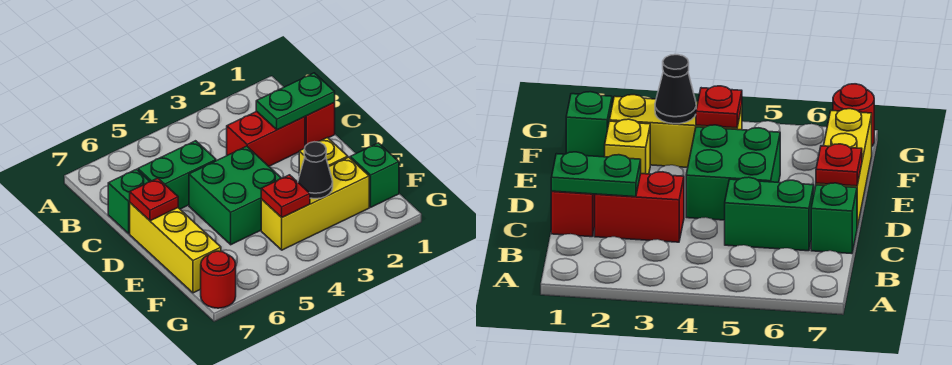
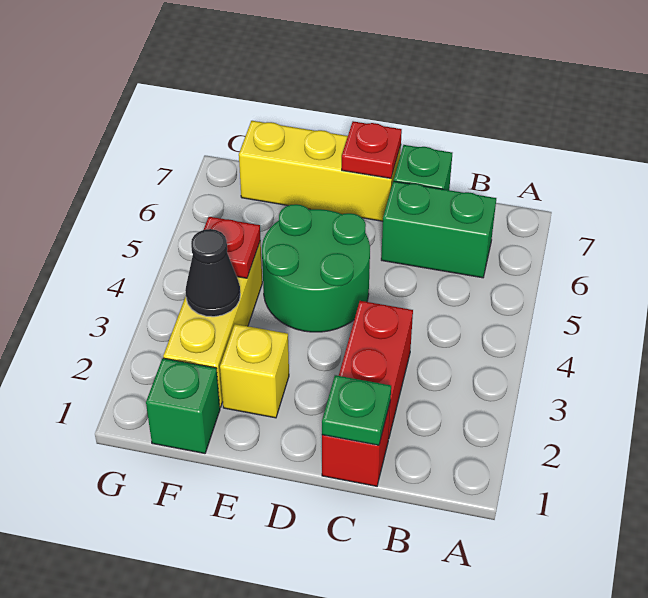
green plate C1:C2 level 2 -> green plate C1 level 2
green brick C5:C6 level 1 -> green brick B6:C6 level 1
green brick D4:E5 level 1 -> green round brick D4:E5 level 1
red round brick G7 level 1 -> none

